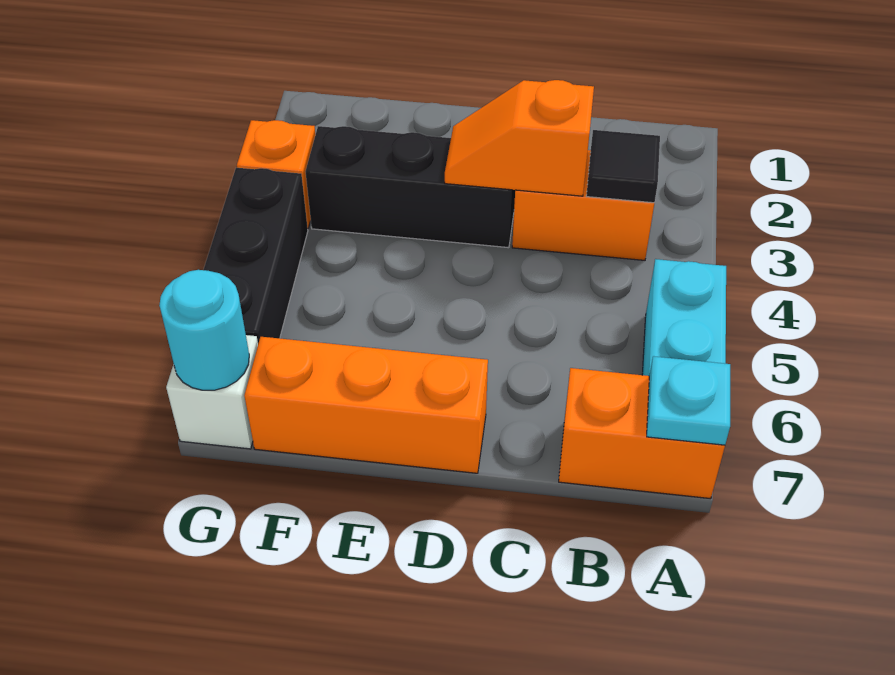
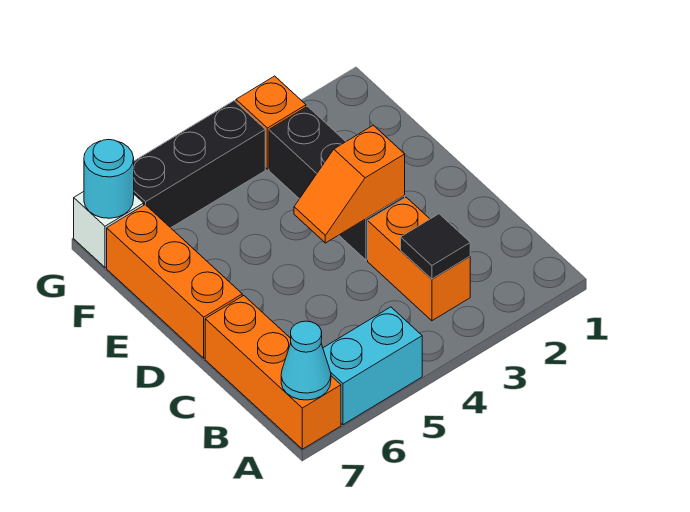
orange brick A7:B7 level 1 -> orange brick A7:C7 level 1
cyan plate A7 level 2 -> cyan cone A7 level 2
orange slope C3:D3 level 2 top C -> orange slope D3:D4 level 2 top 3

